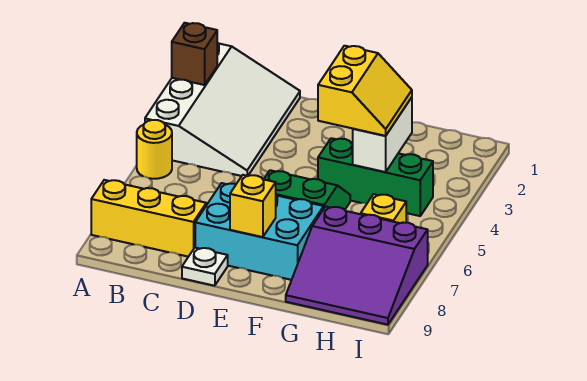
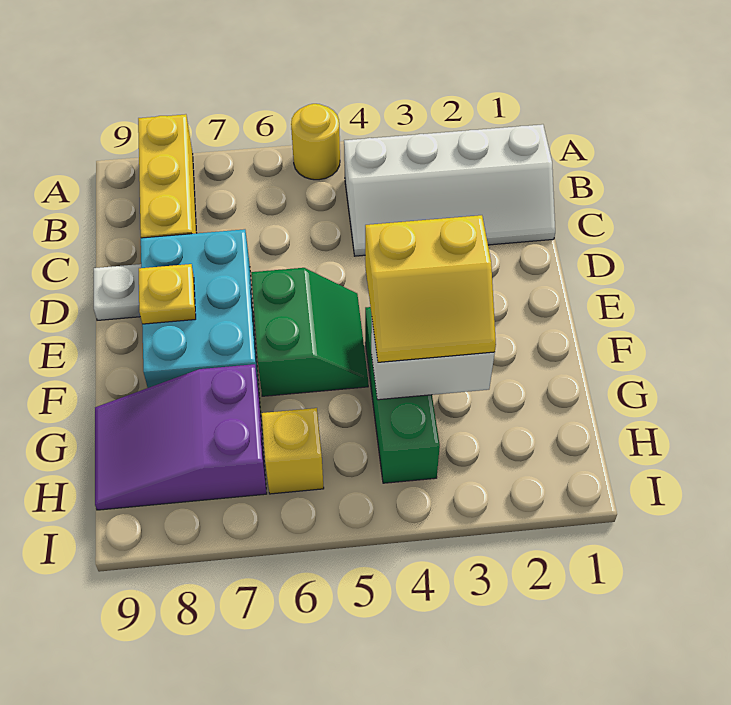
white slope A1:C4 level 1 top A -> white slope B1:C4 level 1 top B
brown brick A2 level 2 -> none
yellow brick E8 level 2 -> yellow plate E8 level 2
purple slope G7:I9 level 1 top 7 -> purple slope G7:H9 level 1 top 7

